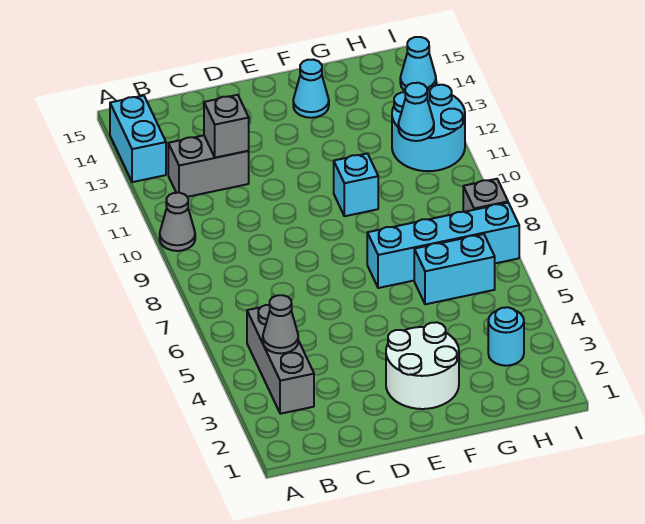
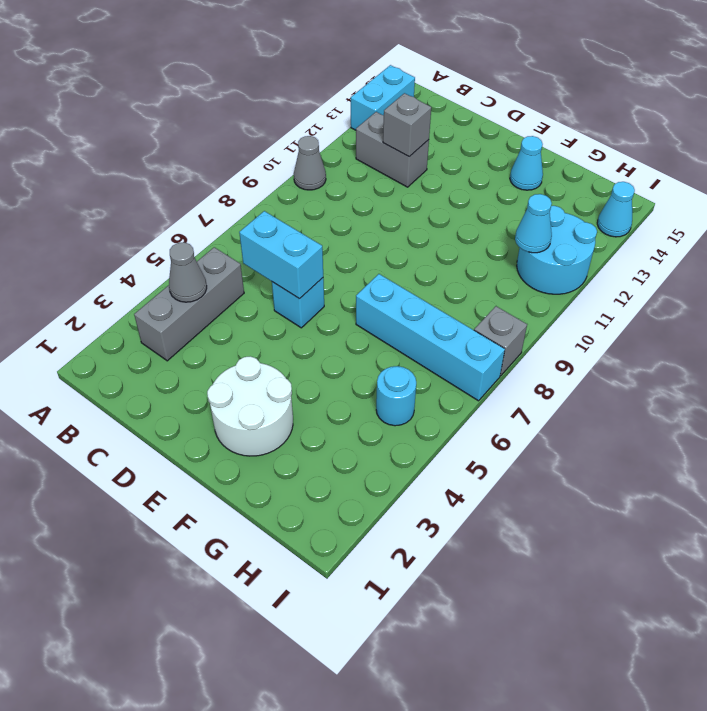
cyan brick F10 level 1 -> cyan brick D6 level 1
cyan brick G6:H6 level 1 -> cyan brick C6:D6 level 2
cyan round brick H3 level 1 -> cyan round brick H5 level 1

